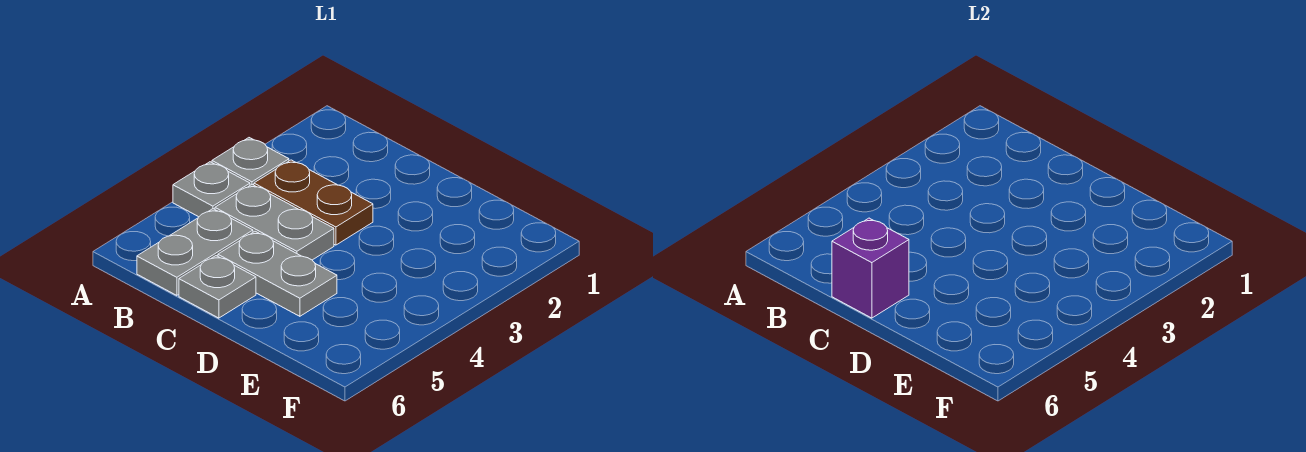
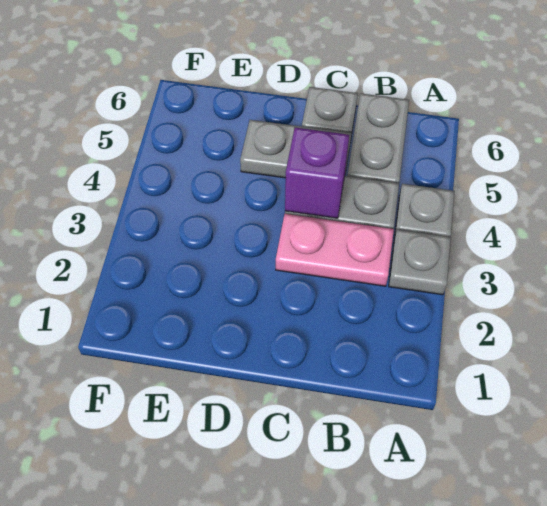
brown plate B3:C3 level 1 -> pink plate B3:C3 level 1
purple brick C6 level 2 -> purple brick C4 level 2

